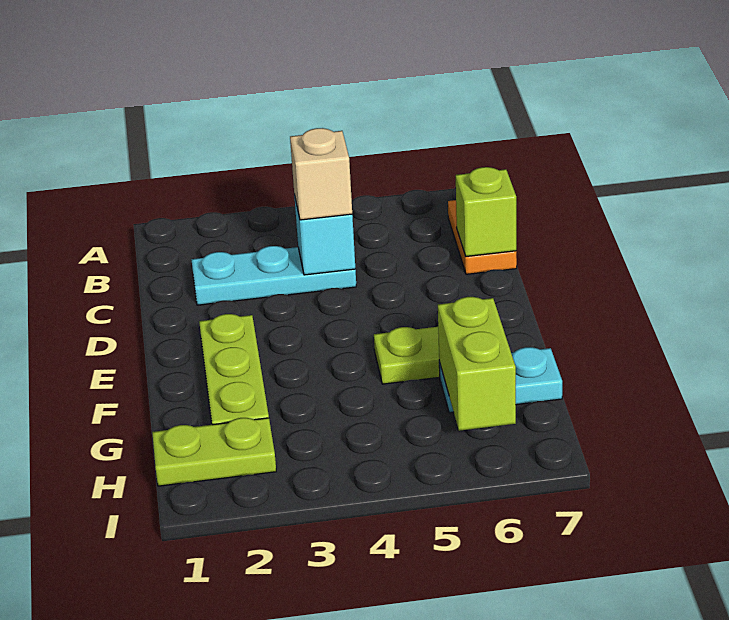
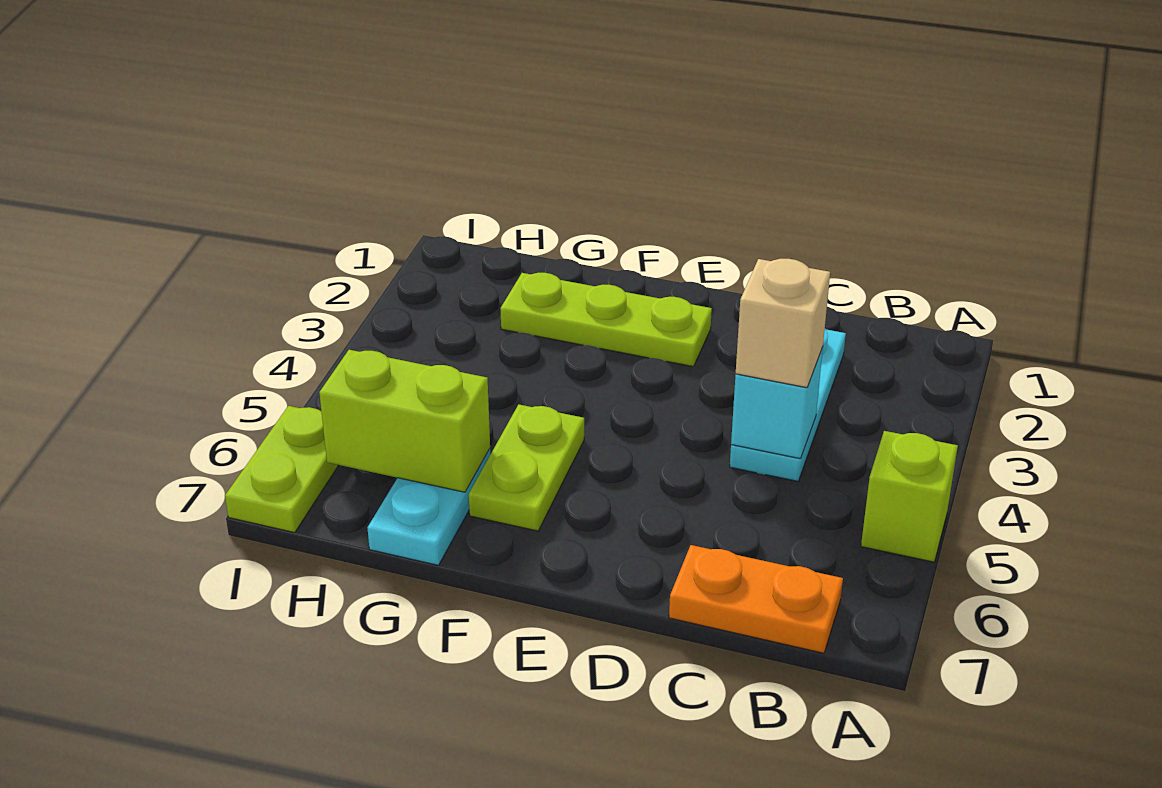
lime brick C7 level 2 -> lime brick A5 level 1
lime plate H1:H2 level 1 -> lime plate I6:I7 level 1

